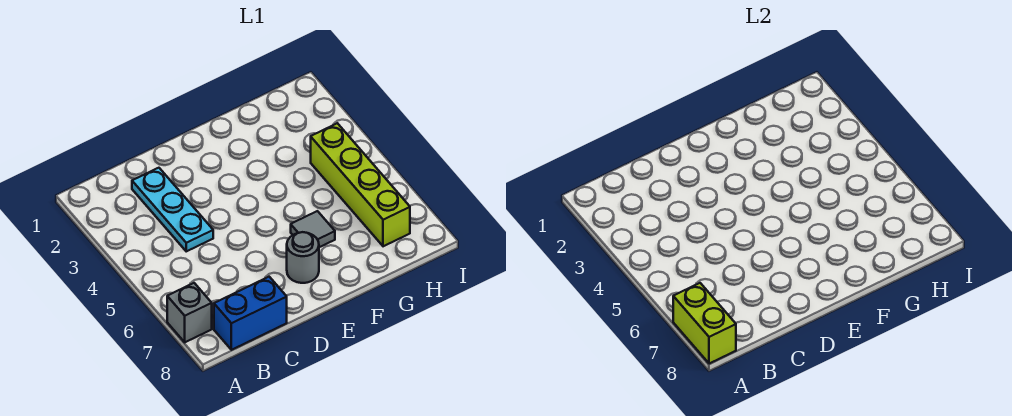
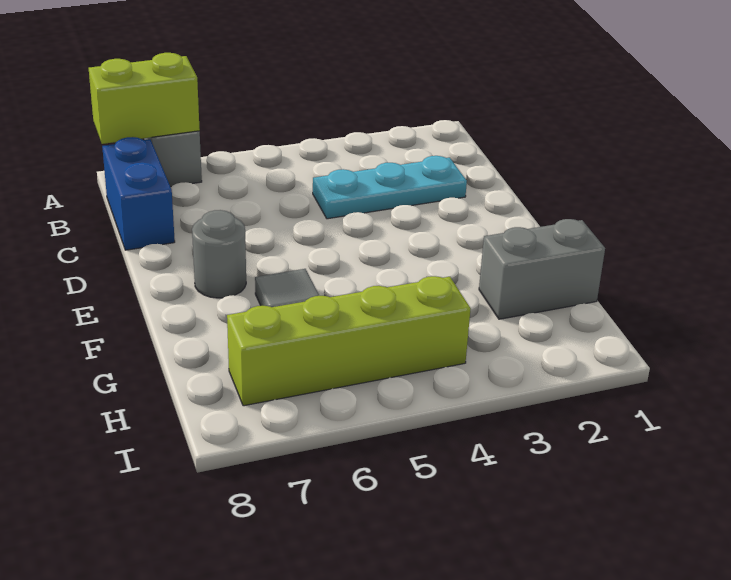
none -> grey brick G1:G2 level 1

